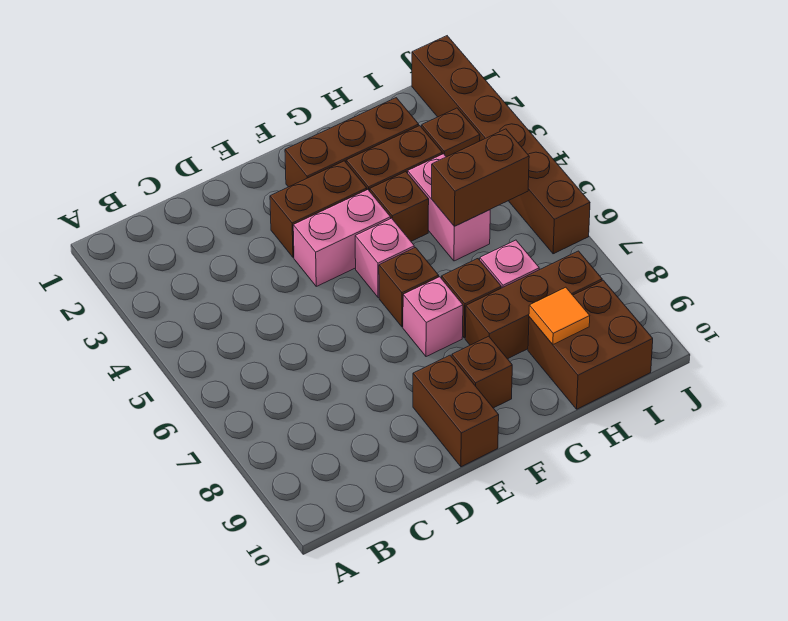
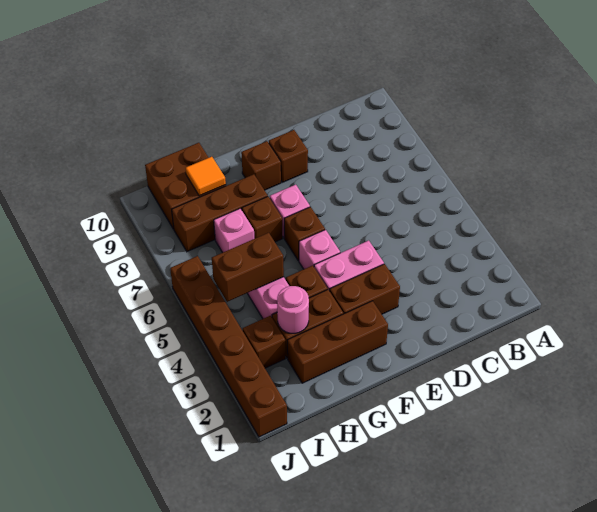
brown brick E9:E10 level 1 -> brown brick E9 level 1
none -> pink round brick H3 level 2

